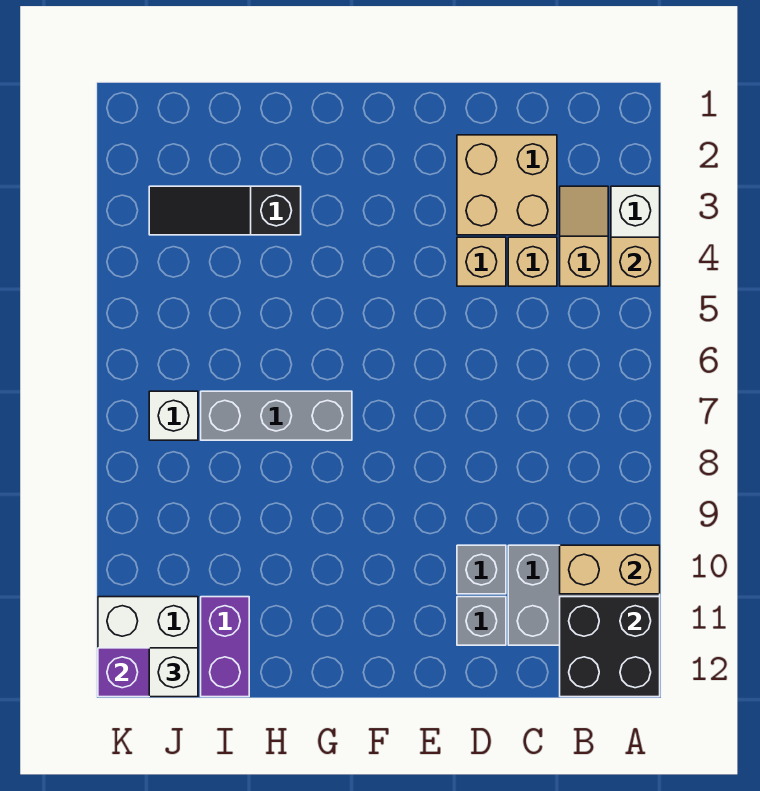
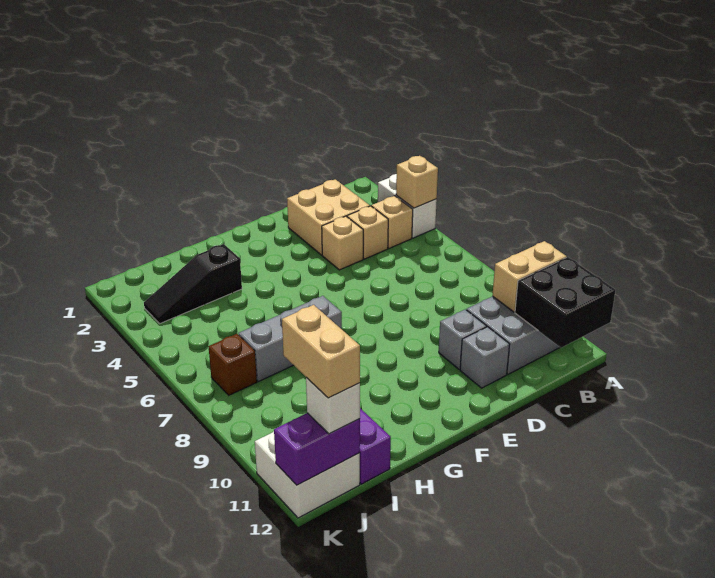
white brick J7 level 1 -> brown brick J7 level 1
none -> tan brick J11:J12 level 4

